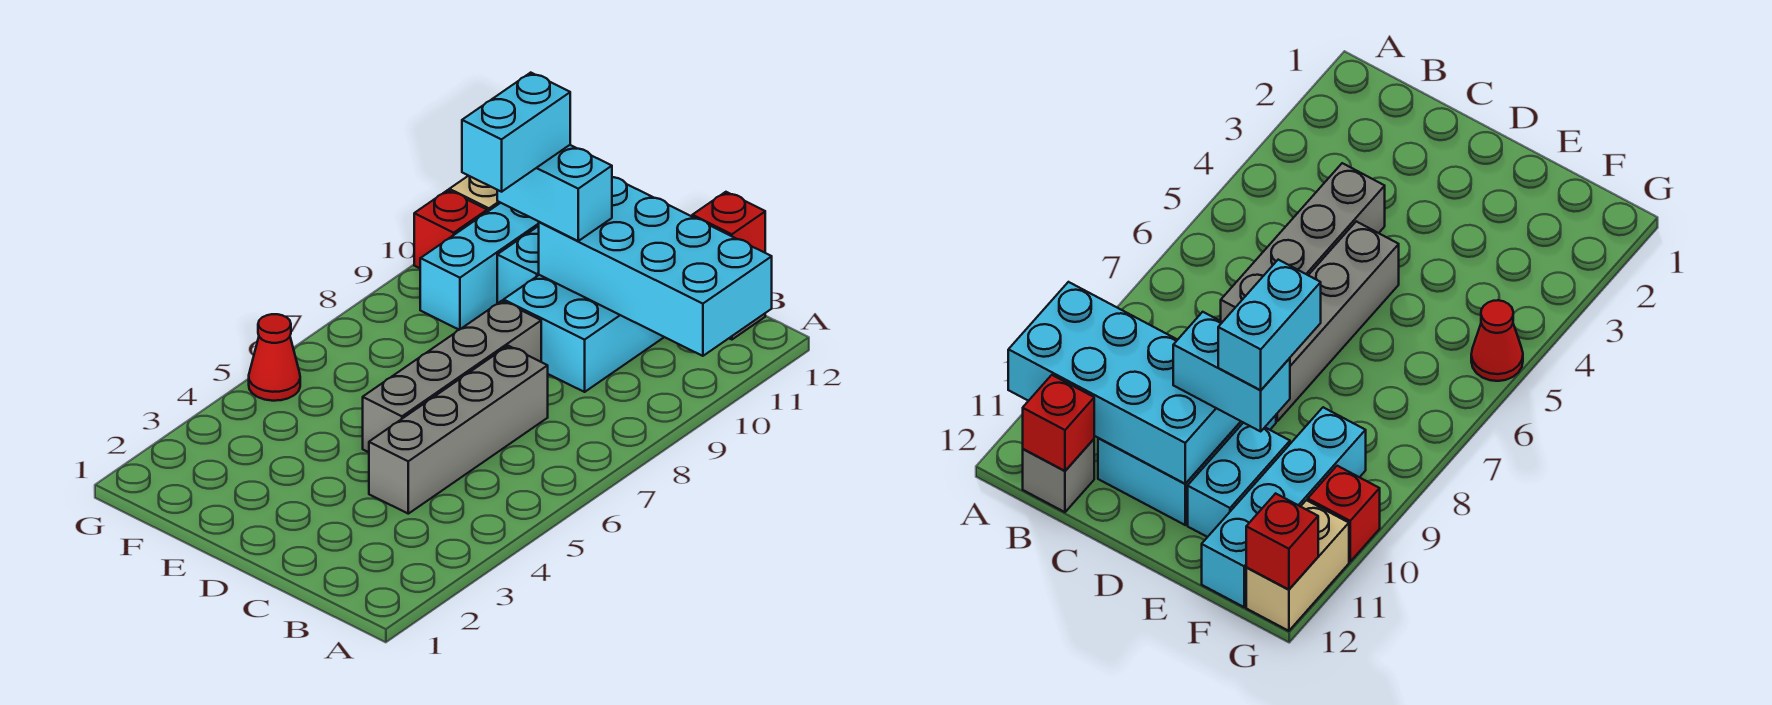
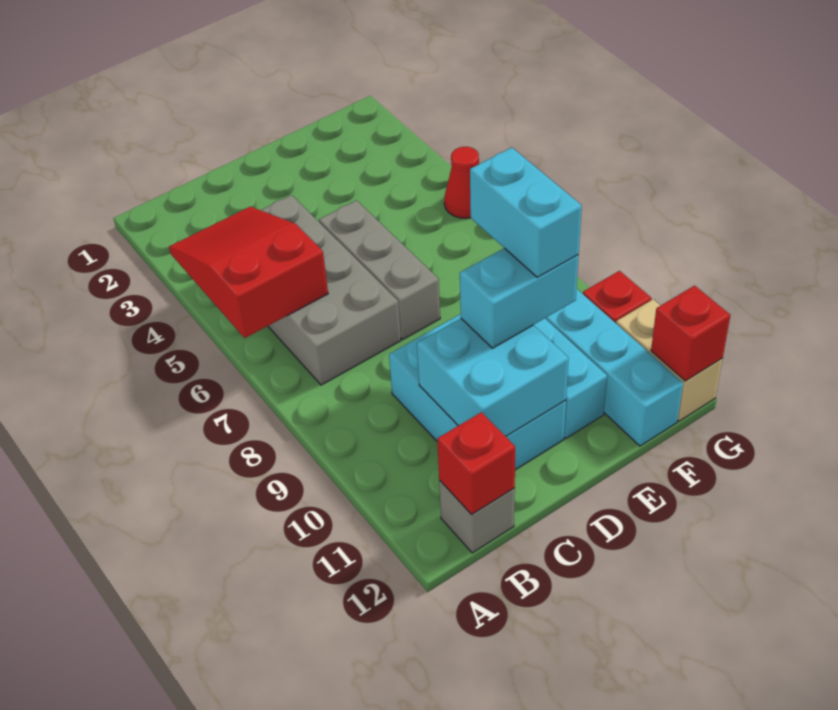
none -> red slope A4:B6 level 2 top 6
cyan brick A10:D11 level 2 -> cyan brick C10:D11 level 2
grey brick C4:C7 level 1 -> grey brick B4:C7 level 1
grey brick D5:D8 level 1 -> grey brick D5:D7 level 1

